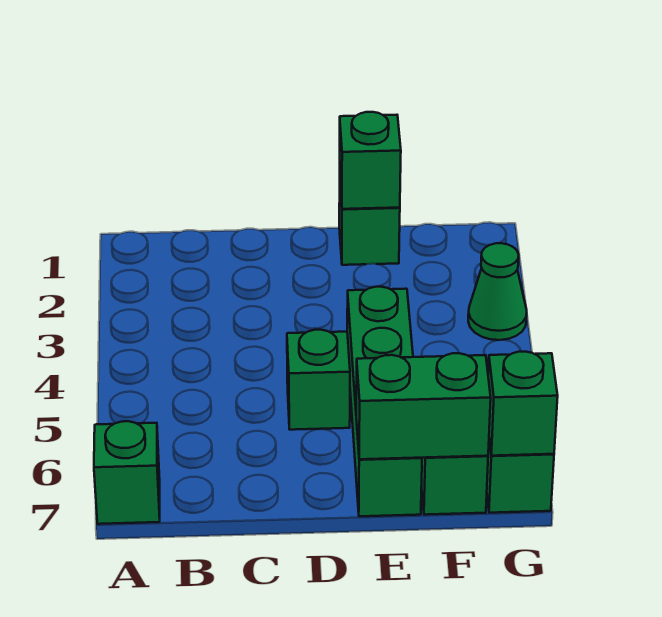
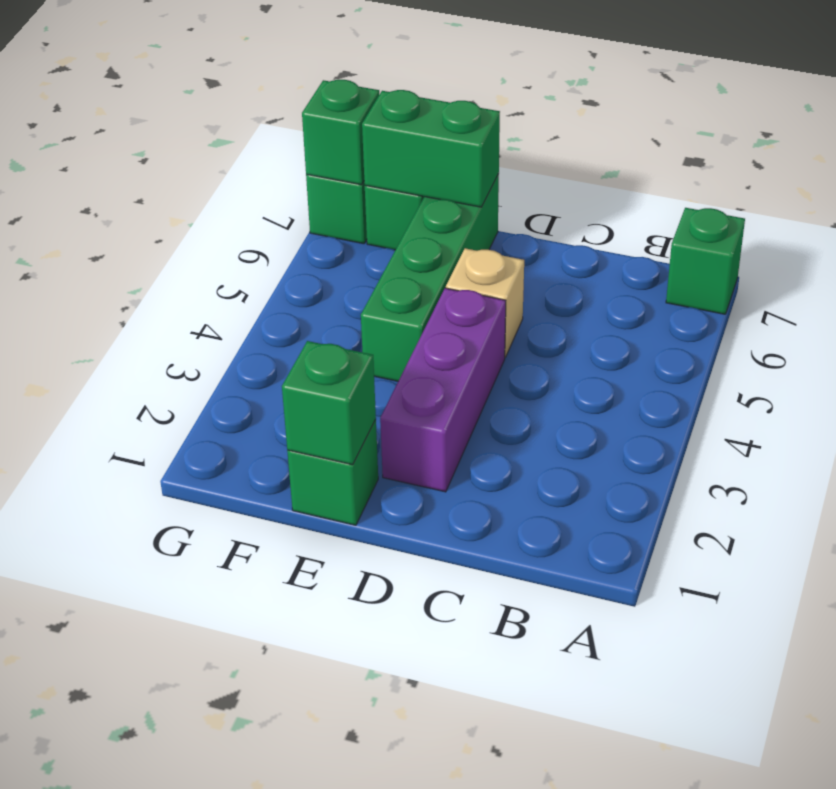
none -> purple brick D2:D4 level 1
green brick D5 level 1 -> tan brick D5 level 1
green cone G3 level 1 -> none

